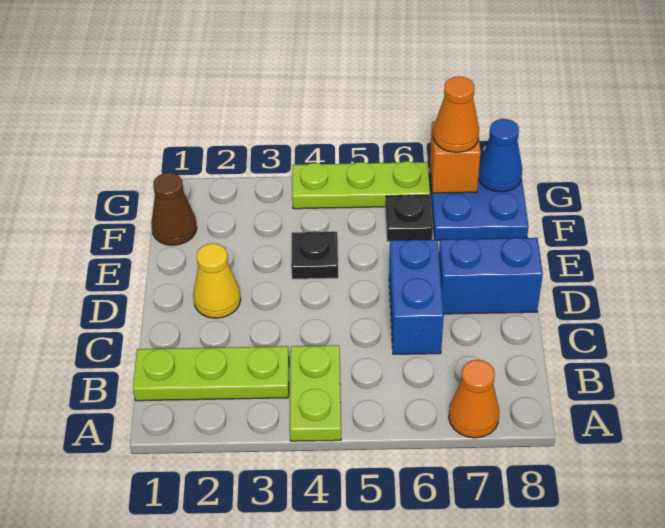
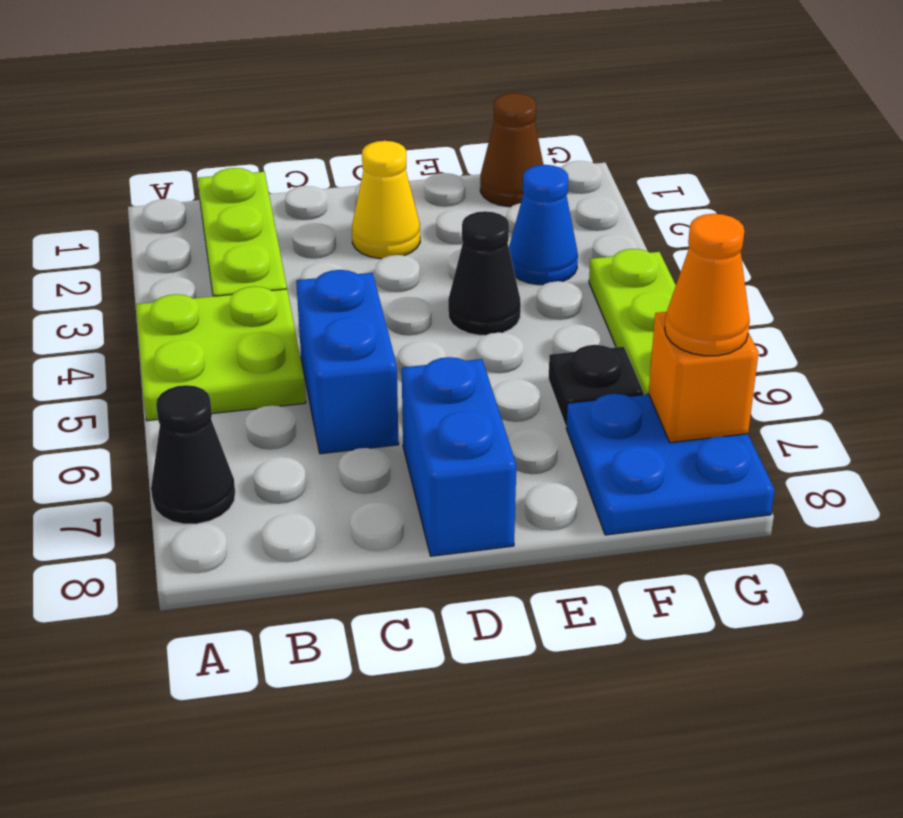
lime plate A4:B4 level 1 -> lime plate A4:B5 level 1
orange cone A7 level 1 -> black cone A7 level 1
blue brick C6:D6 level 1 -> blue brick C5:C6 level 1
black plate E4 level 1 -> black cone E4 level 1
blue cone G8 level 2 -> blue cone F3 level 1

